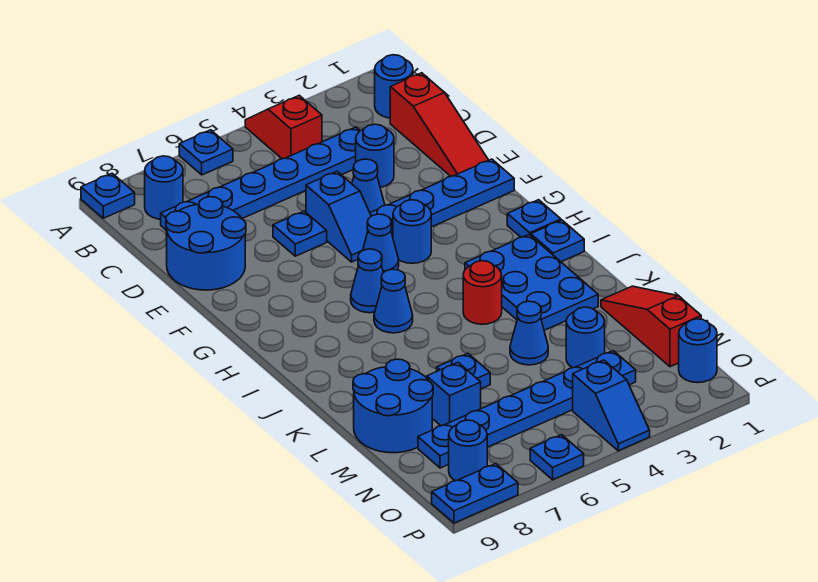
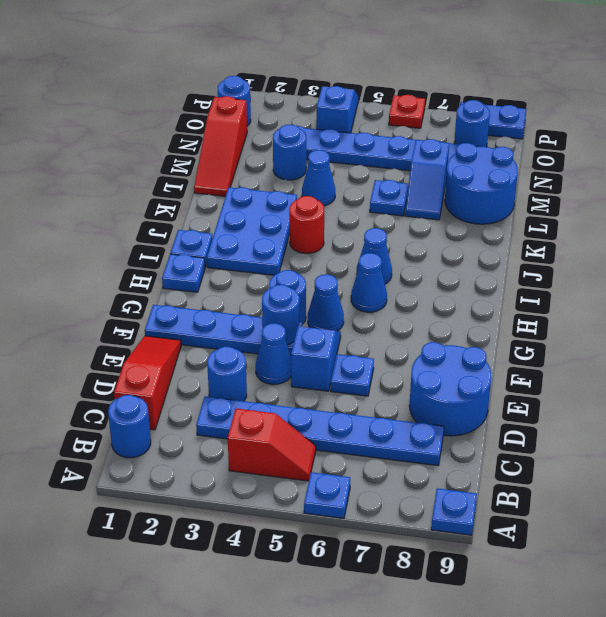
red slope A4:B4 level 1 top B -> red slope B4:B5 level 1 top 4
blue round brick B8 level 1 -> blue round brick F4 level 2
blue plate P6 level 1 -> red plate P6 level 1

